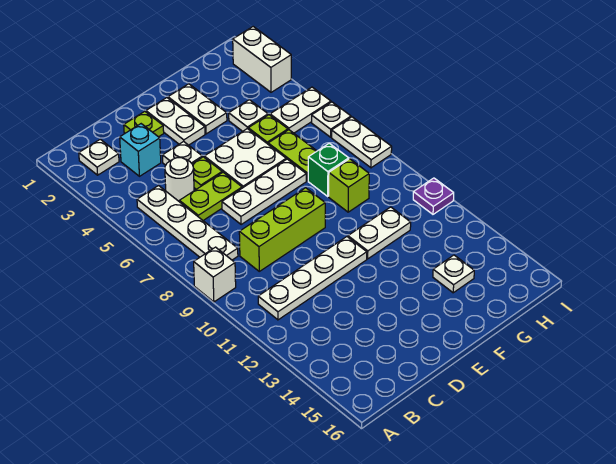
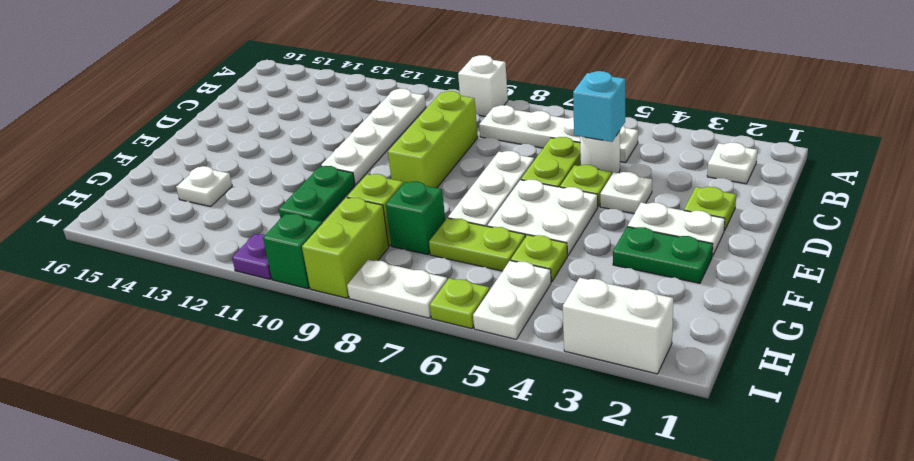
cyan brick C3 level 1 -> cyan brick C5 level 2
white plate F2:F3 level 1 -> green plate F2:F3 level 1
white plate F11:G11 level 1 -> green plate F11:G11 level 1
white plate G4 level 1 -> none
none -> lime brick H9:I9 level 1
white plate I6 level 1 -> lime plate I6 level 1
none -> green brick I10 level 1

